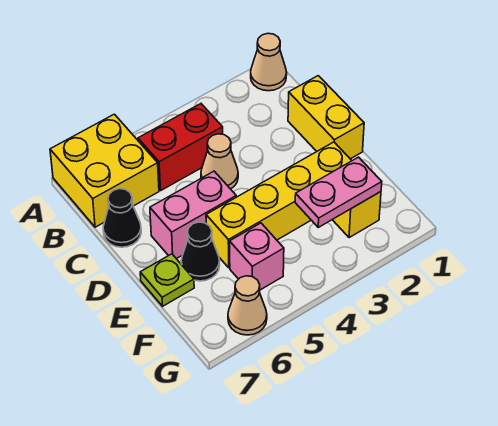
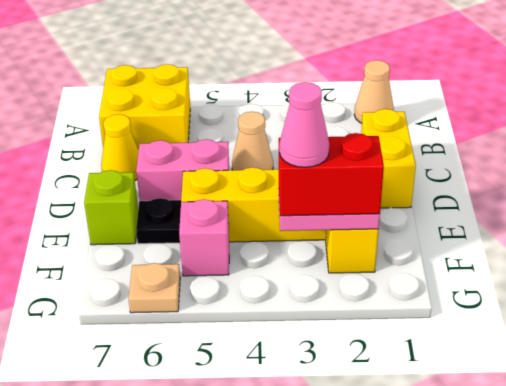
red brick B4:B5 level 1 -> red brick F2:F3 level 3
black cone C7 level 1 -> yellow cone C7 level 1
black cone E6 level 1 -> black plate E6 level 1
lime plate E7 level 1 -> lime brick E7 level 1
none -> pink cone F3 level 4
tan cone G6 level 1 -> tan plate G6 level 1

